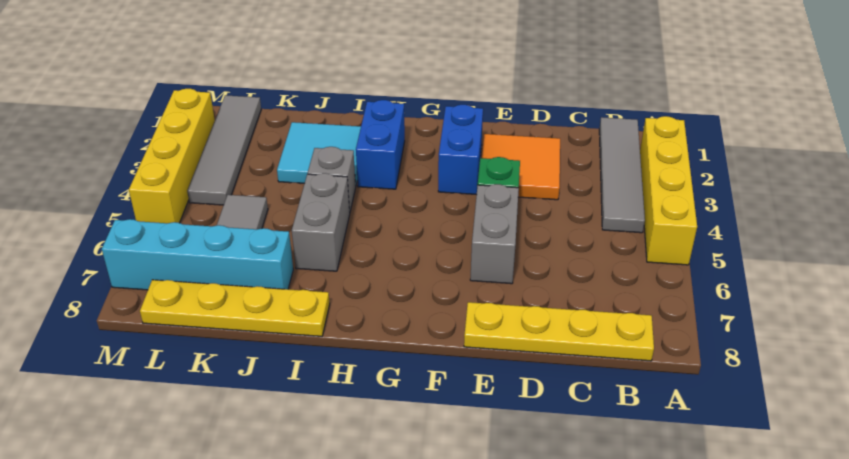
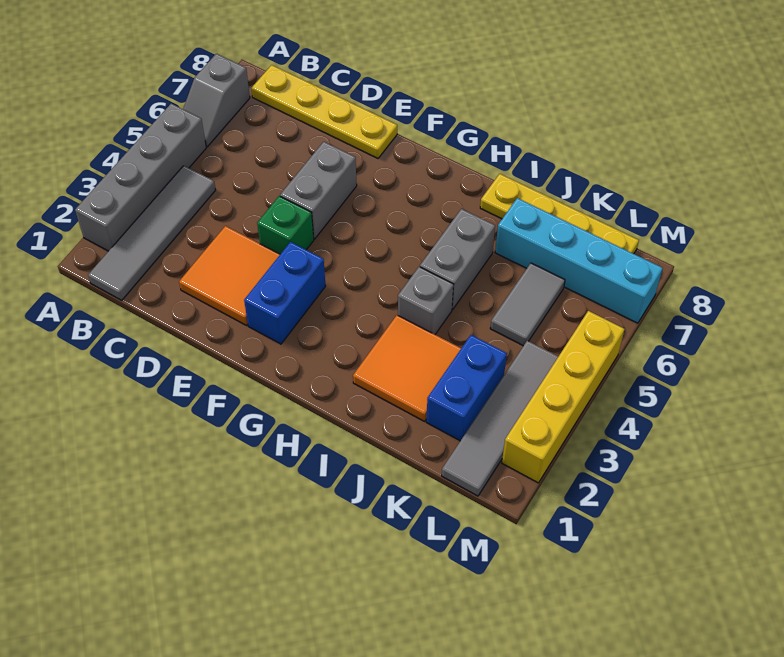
yellow brick A2:A5 level 1 -> grey brick A2:A5 level 1
none -> grey slope A6:A7 level 1 top 7
blue brick H2:H3 level 1 -> blue brick K2:K3 level 1
cyan tile I2:J3 level 1 -> orange tile I2:J3 level 1

